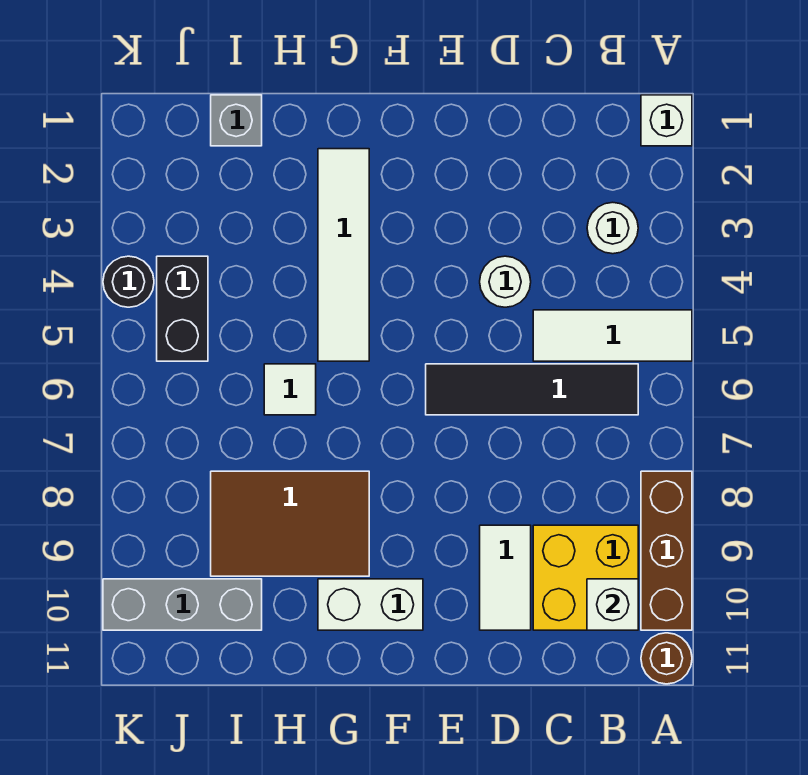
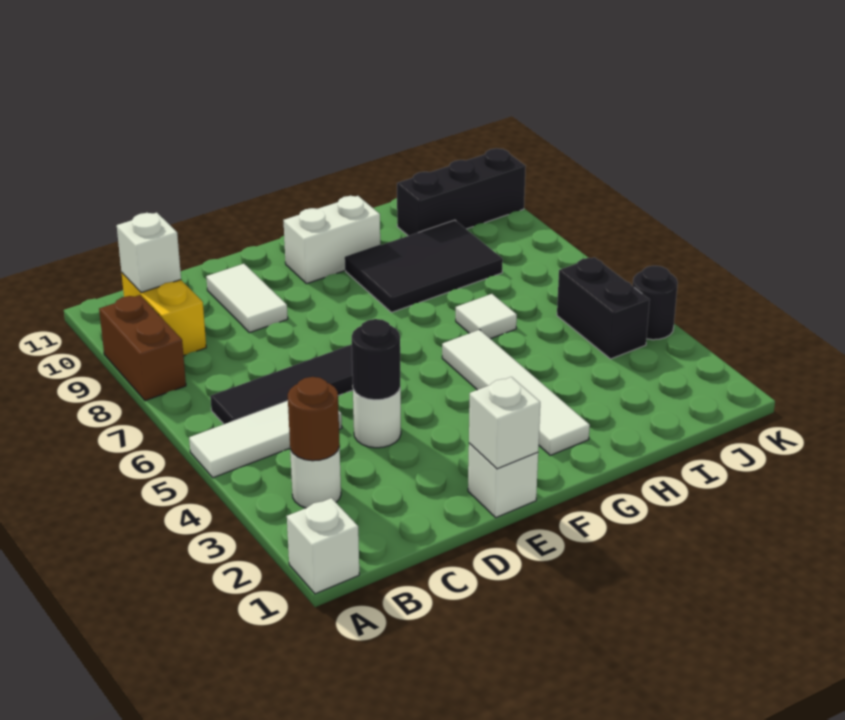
brown brick A8:A10 level 1 -> brown brick A8:A9 level 1
brown round brick A11 level 1 -> brown round brick B3 level 2
yellow brick B9:C10 level 1 -> yellow brick B9:B10 level 1
none -> black round brick D4 level 2
none -> white brick E1 level 1
none -> white brick E1 level 2
brown tile G8:I9 level 1 -> black tile G8:I9 level 1
grey brick I1 level 1 -> none
grey brick I10:K10 level 1 -> black brick I10:K10 level 1

